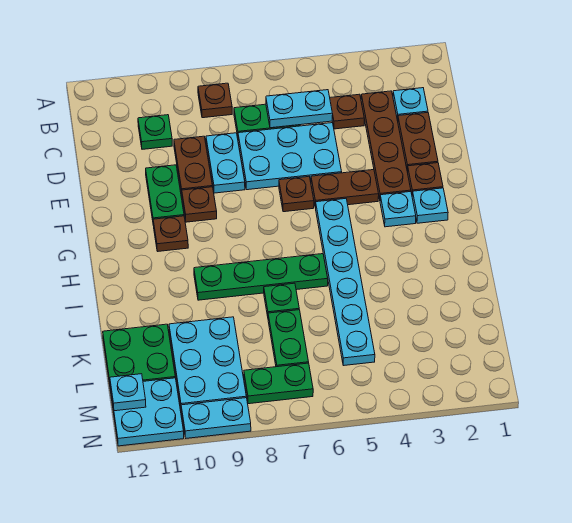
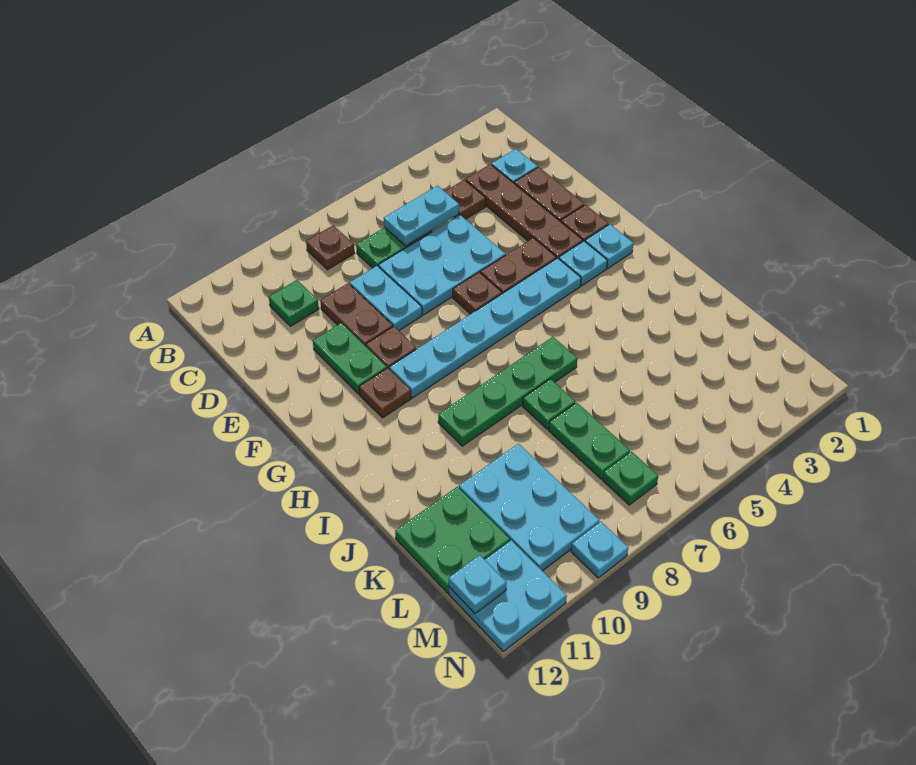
cyan plate G5:L5 level 1 -> cyan plate G4:G9 level 1
green plate M7:M8 level 1 -> green plate M7 level 1
cyan plate N9:N10 level 1 -> cyan plate N9 level 1

